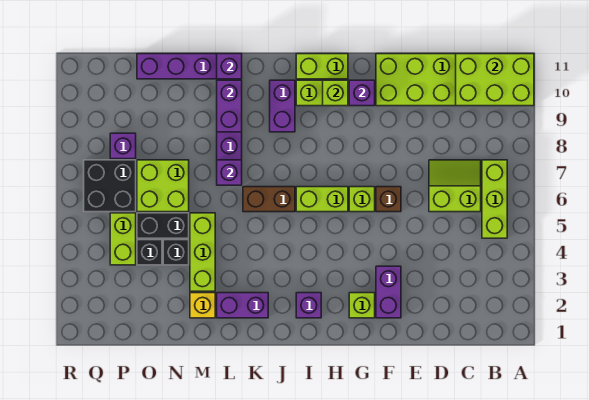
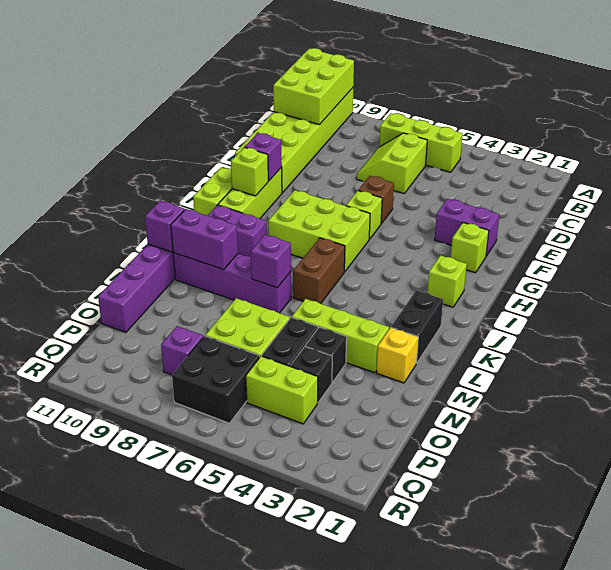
lime brick H6:I6 level 1 -> lime brick H6:I8 level 1
purple brick I2 level 1 -> lime brick I2 level 1
purple brick K2:L2 level 1 -> black brick K2:L2 level 1

